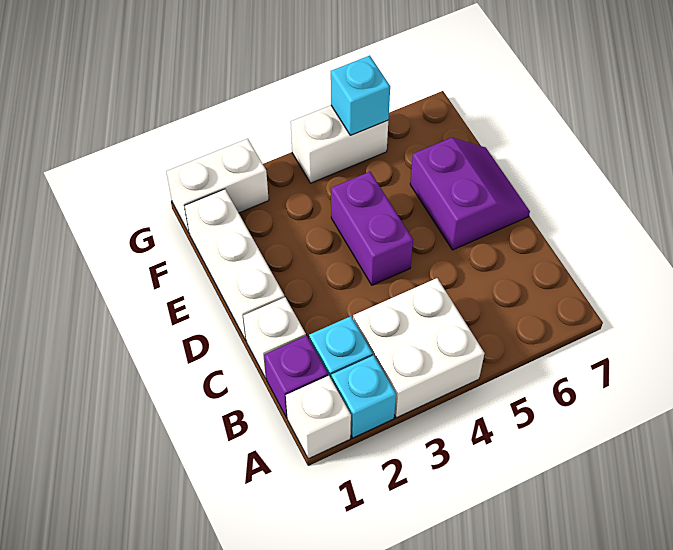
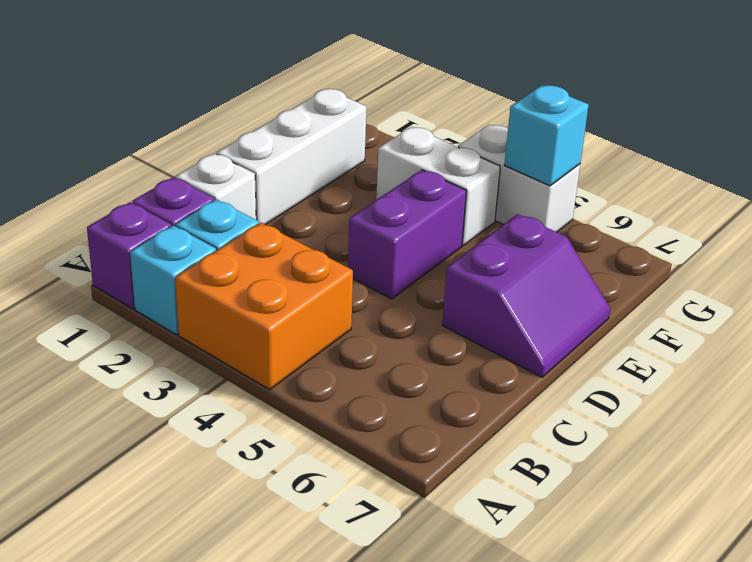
white brick A1 level 1 -> purple brick A1 level 1
white brick A3:B4 level 1 -> orange brick A3:B4 level 1
white brick G1:G2 level 1 -> white brick F3:F4 level 1

